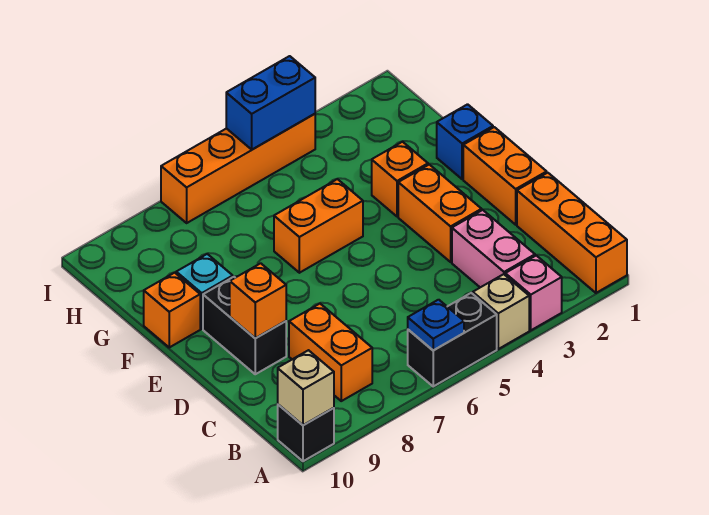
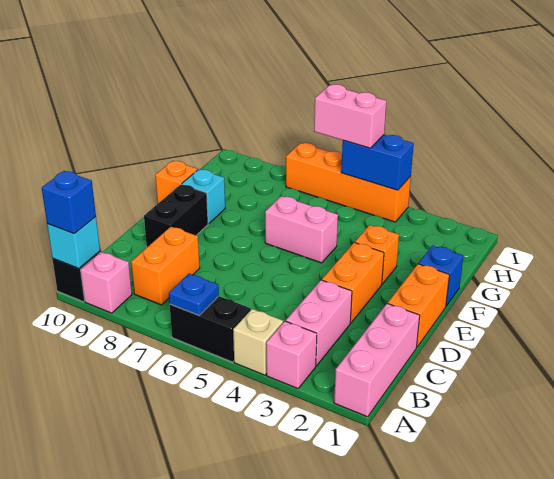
orange brick A1:C1 level 1 -> pink brick A1:C1 level 1
none -> pink brick A9 level 1
tan brick A10 level 2 -> cyan brick A10 level 2
none -> blue brick A10 level 3
orange brick D9 level 2 -> none
orange brick F5:F6 level 1 -> pink brick F5:F6 level 1
none -> pink brick I5:I6 level 3

